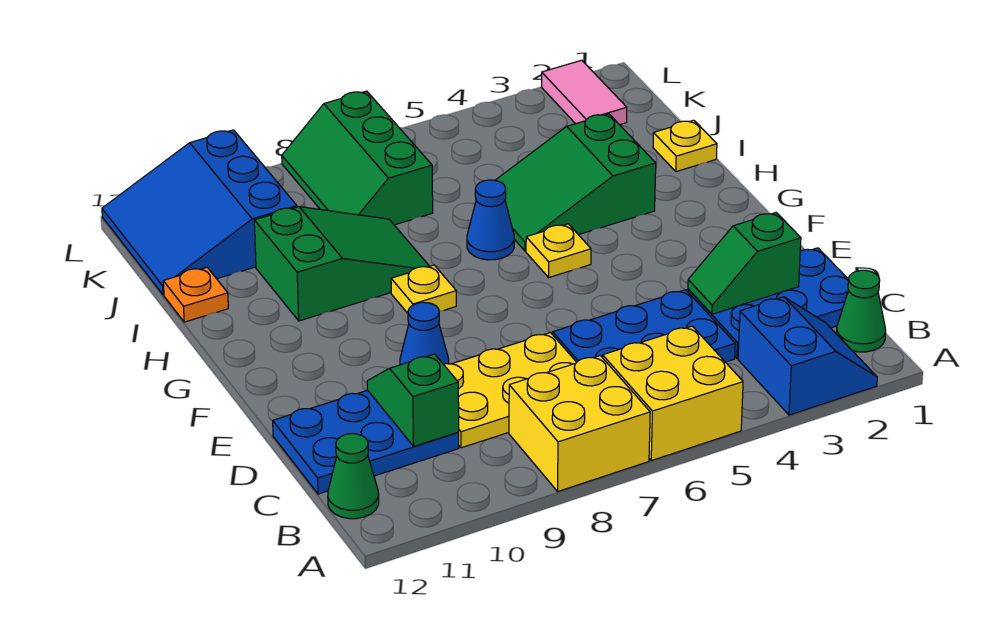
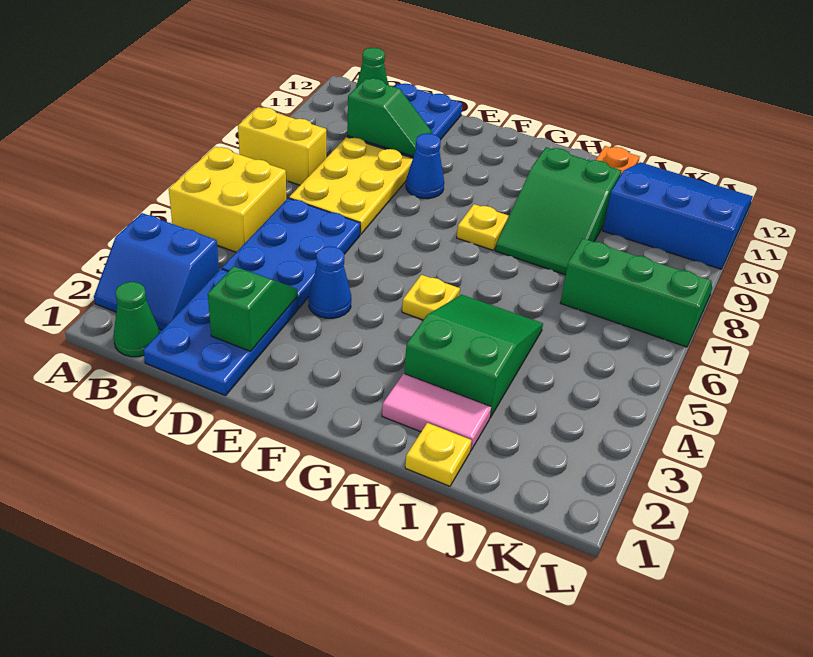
yellow brick A7:B8 level 1 -> yellow brick A8:B8 level 1
blue cone H6 level 1 -> blue cone E4 level 1
pink tile K2:L2 level 1 -> pink tile H2:I2 level 1

